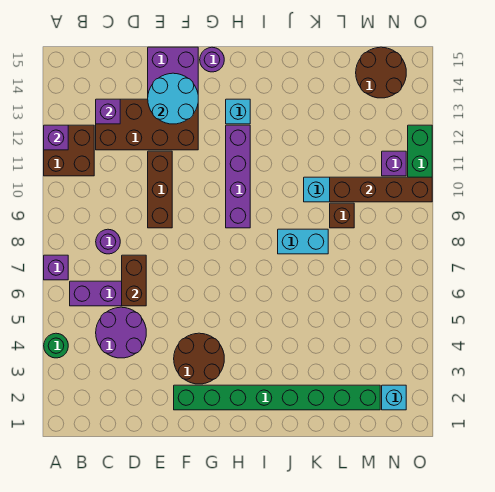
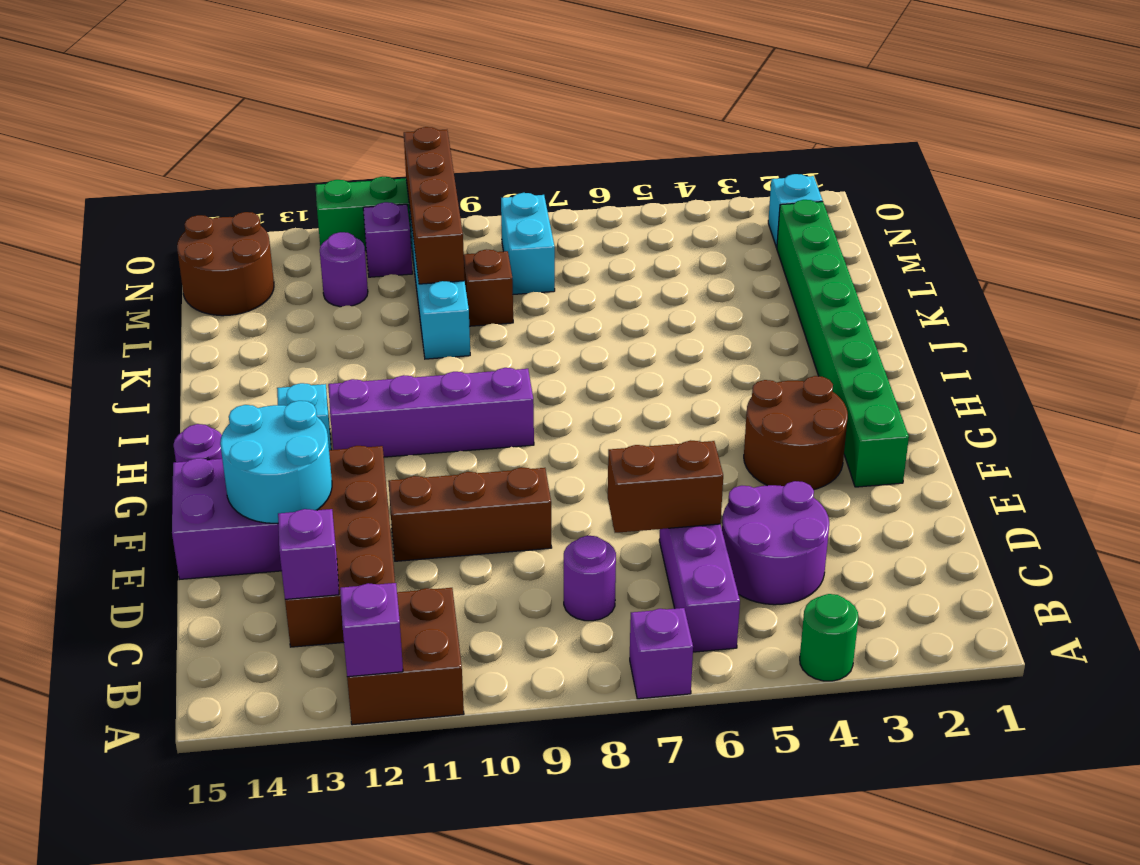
cyan brick J8:K8 level 1 -> cyan brick M8:N8 level 1
none -> purple round brick M12 level 1

